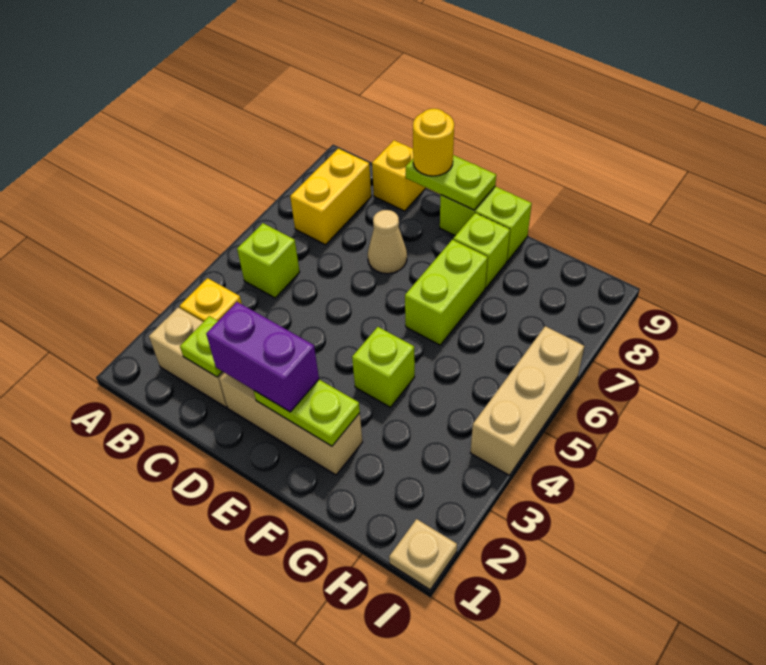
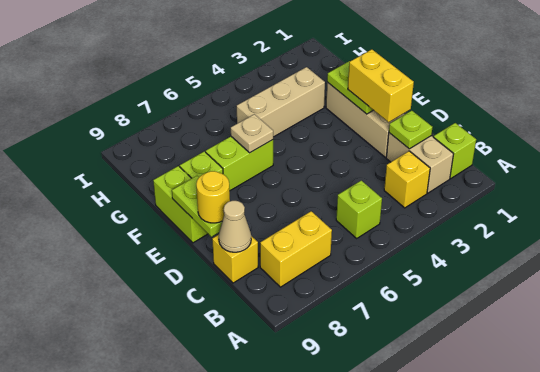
purple brick D2:E2 level 3 -> yellow brick D2:E2 level 3
tan cone D7 level 1 -> tan cone C9 level 2
lime brick F4 level 1 -> lime brick B1 level 1
tan plate I1 level 1 -> tan plate F6 level 2
tan brick I4:I6 level 1 -> tan brick G3:G5 level 1

